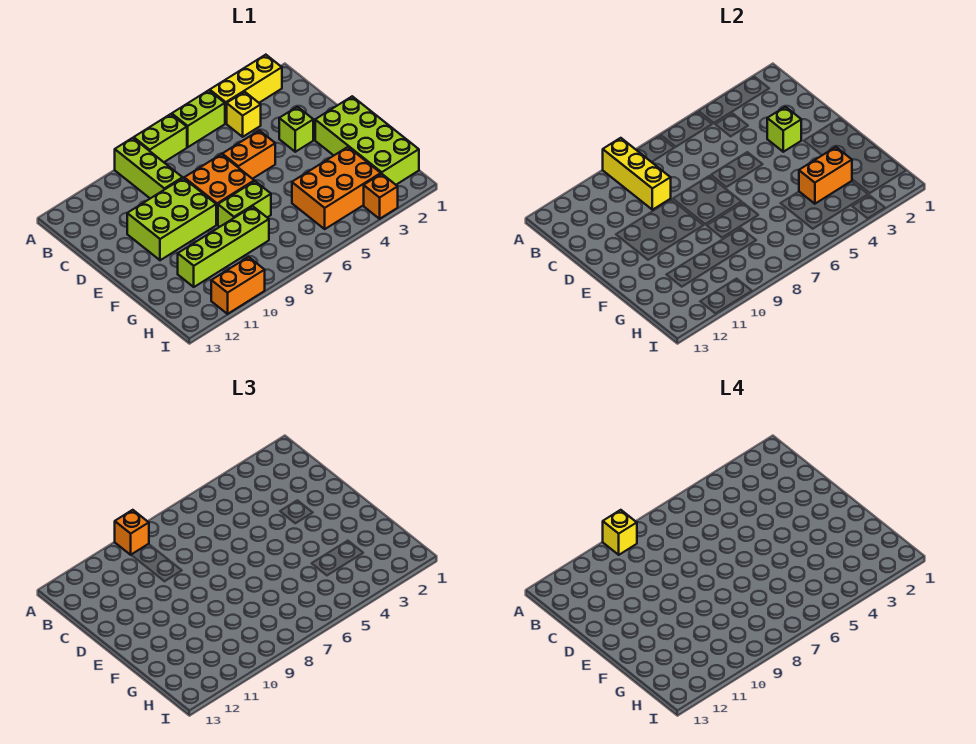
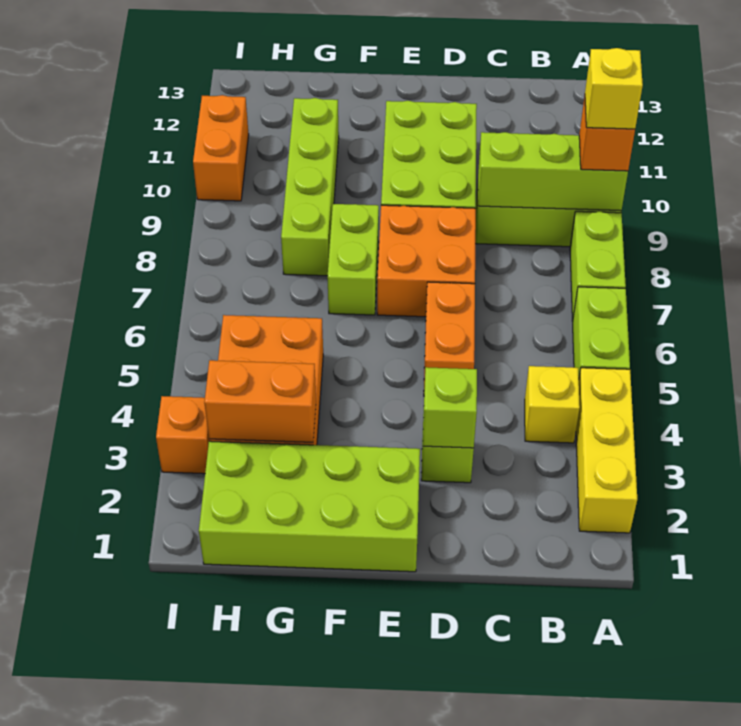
yellow brick A9:C9 level 2 -> lime brick A9:C9 level 2
orange brick G3:G4 level 2 -> orange brick G3:H3 level 2

